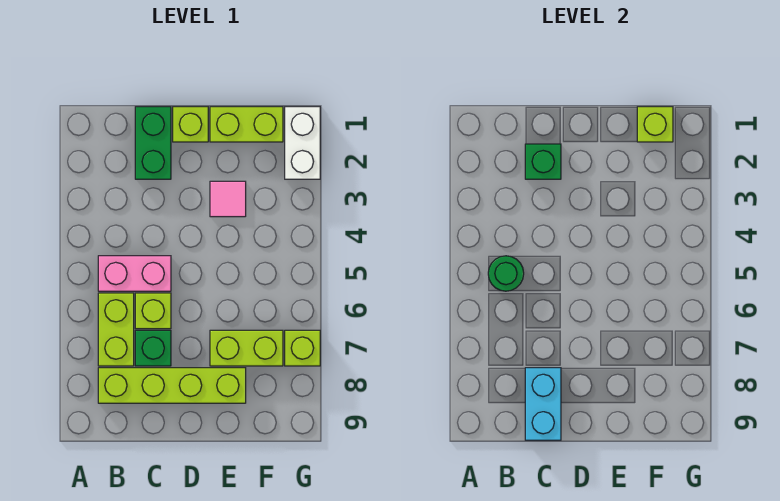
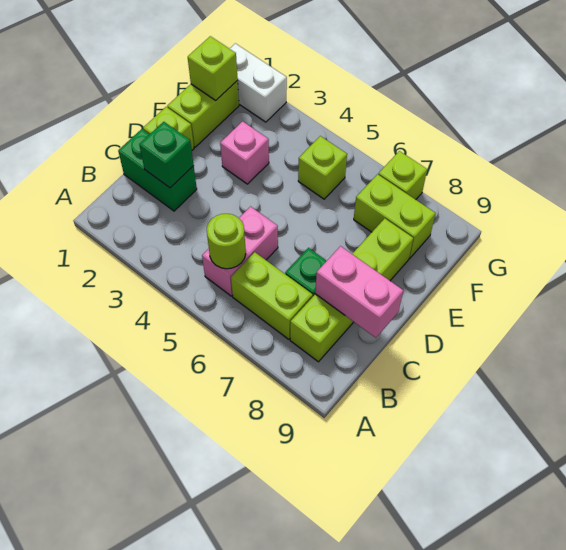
green round brick B5 level 2 -> lime round brick B5 level 2
lime brick C6 level 1 -> lime brick F5 level 1
cyan brick C8:C9 level 2 -> pink brick C8:C9 level 2
pink tile E3 level 1 -> pink brick E3 level 1
lime brick E7:F7 level 1 -> lime brick F7:F8 level 1

